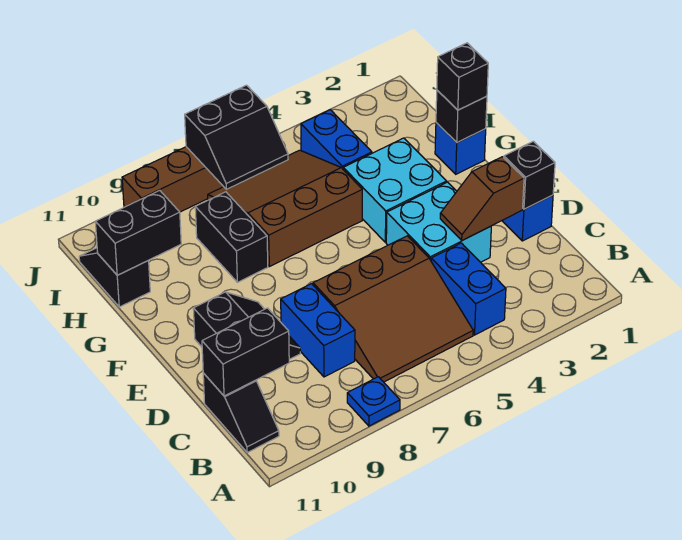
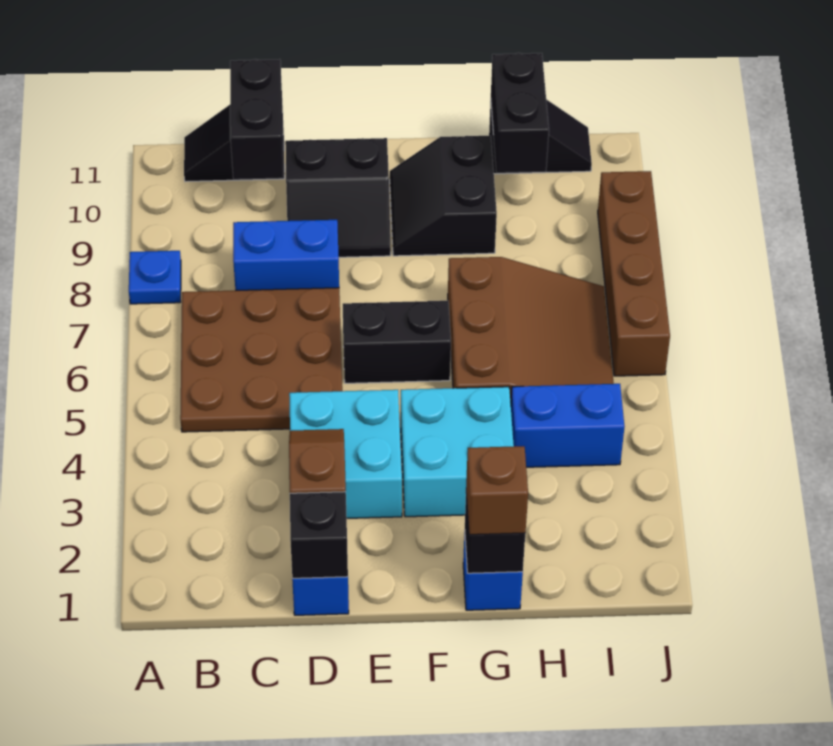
blue brick B4:C4 level 1 -> none
brown slope B5:D7 level 1 top D -> brown plate B5:D7 level 1
black brick G1 level 3 -> brown brick G1 level 3
black brick G8:H8 level 1 -> black brick E6:F6 level 1
black slope I6:J7 level 2 top J -> black slope F9:G10 level 1 top G

